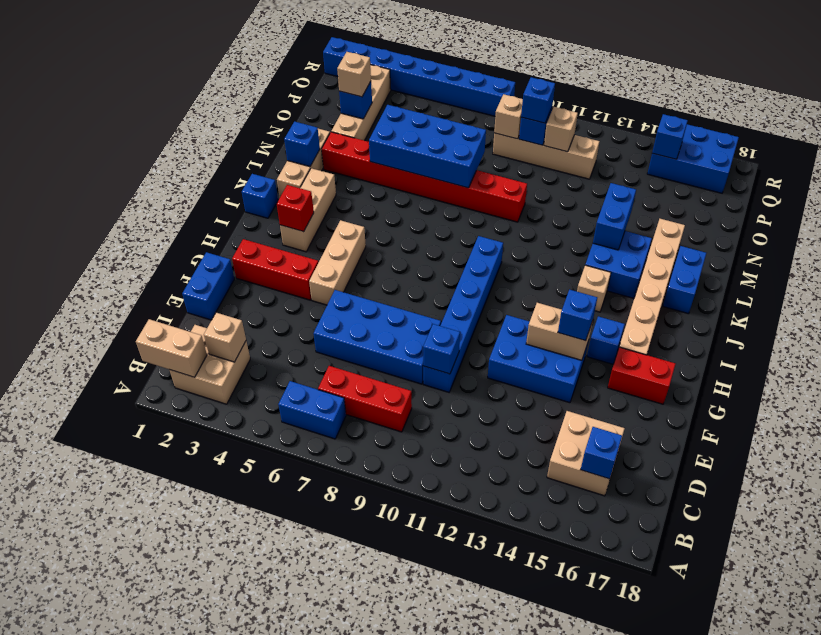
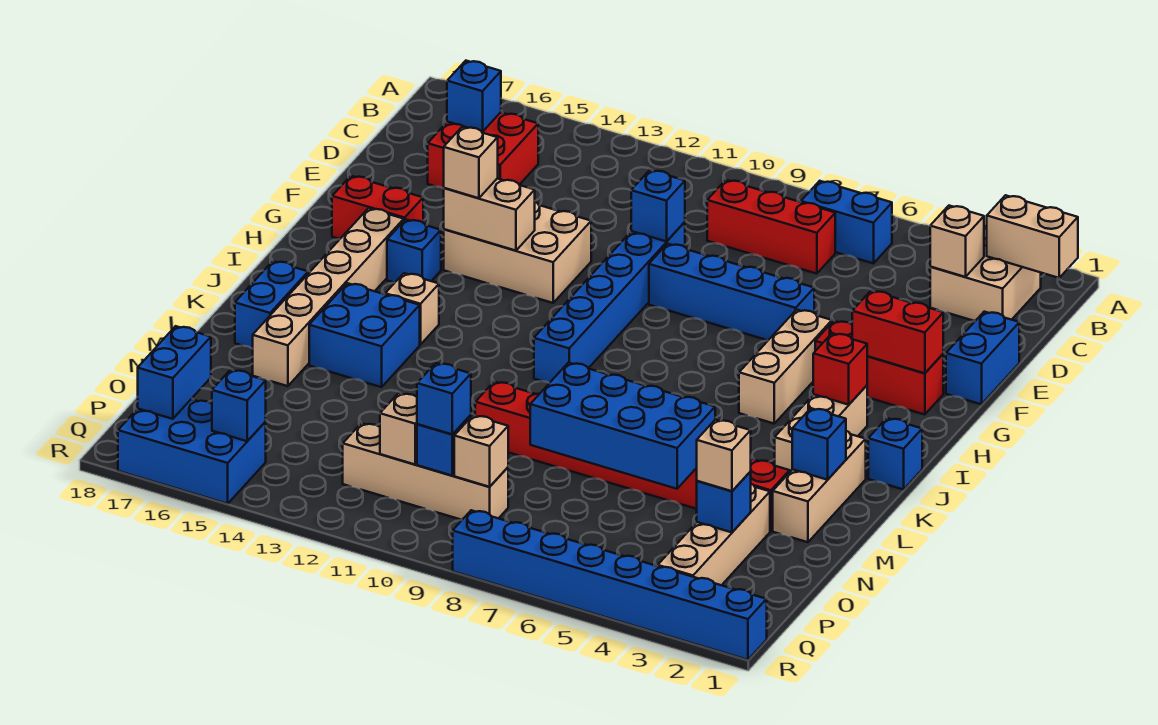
tan brick C15:D16 level 1 -> red brick C15:D16 level 1
blue brick E6:F9 level 1 -> blue brick F6:F9 level 1
blue brick F12:G14 level 1 -> tan brick F12:G14 level 1
none -> red brick G2:G3 level 2
blue brick G14 level 3 -> tan brick G14 level 3
blue brick L14:M14 level 2 -> blue brick P17:Q17 level 2

